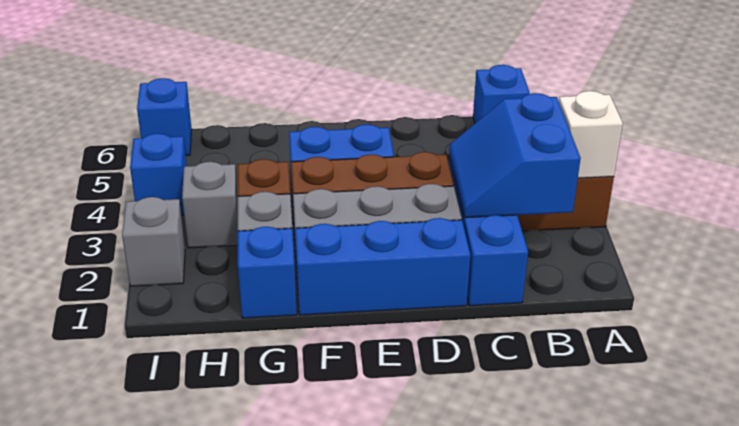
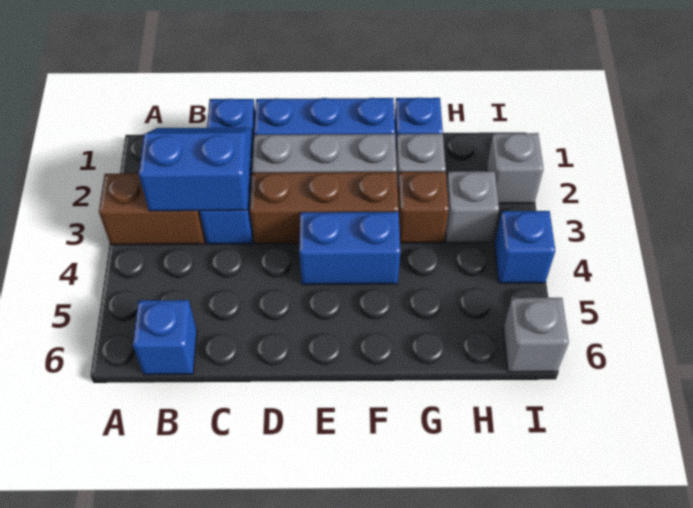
white brick A3 level 2 -> none
blue slope B2:C3 level 2 top B -> blue slope B2:C3 level 2 top 3
blue brick I6 level 1 -> grey brick I6 level 1

